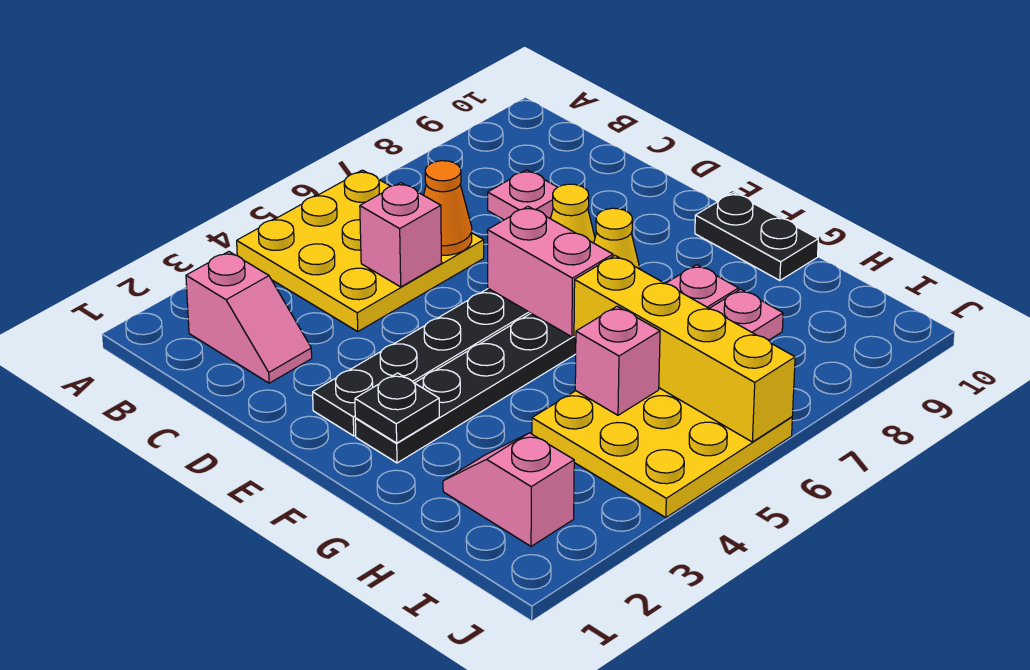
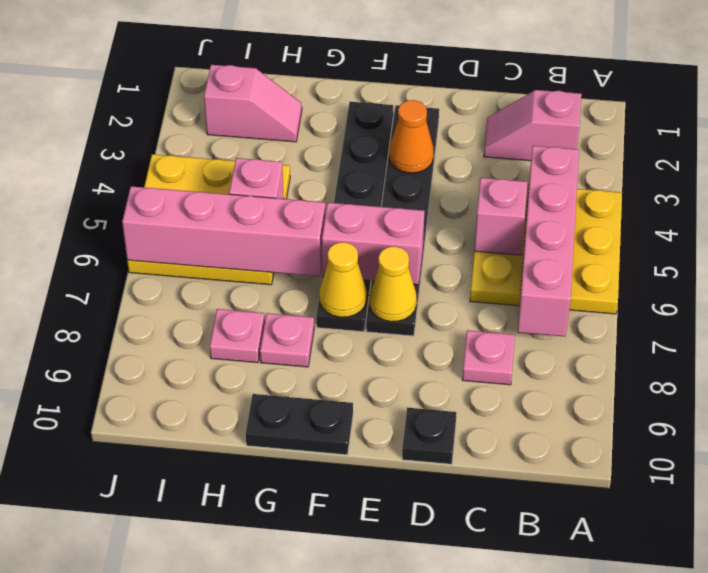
none -> pink brick B4:B7 level 2
orange cone C6 level 2 -> orange cone E3 level 2
black plate F2 level 2 -> black plate D10 level 1
yellow brick G6:J6 level 2 -> pink brick G6:J6 level 2

